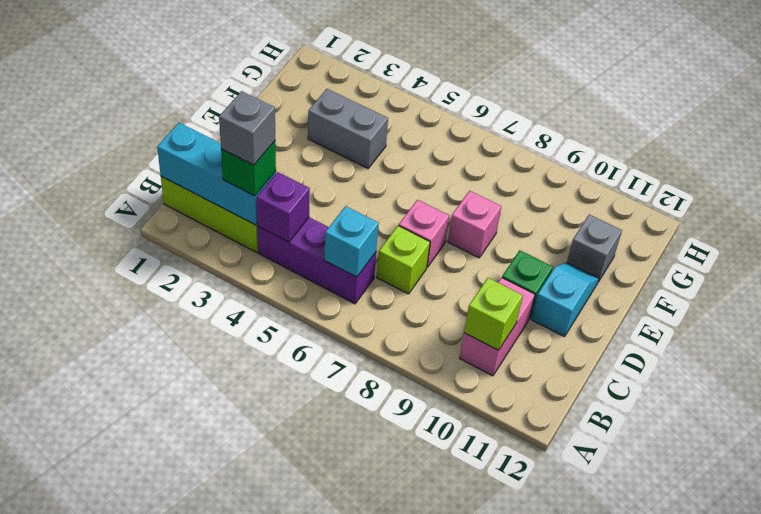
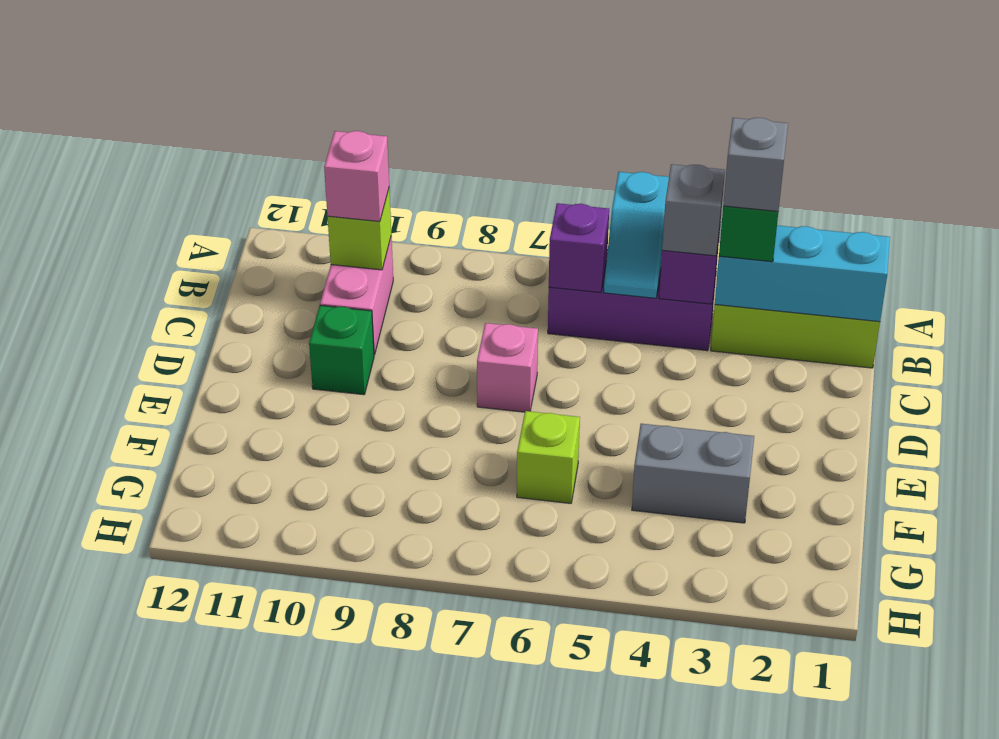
cyan brick B6 level 2 -> purple brick B6 level 2
lime brick C7 level 1 -> lime brick F6 level 1
cyan slope D11:E11 level 1 top D -> cyan slope A5:B5 level 2 top A
pink brick E8 level 1 -> pink brick B10 level 3
grey brick F11 level 1 -> grey brick B4 level 3

